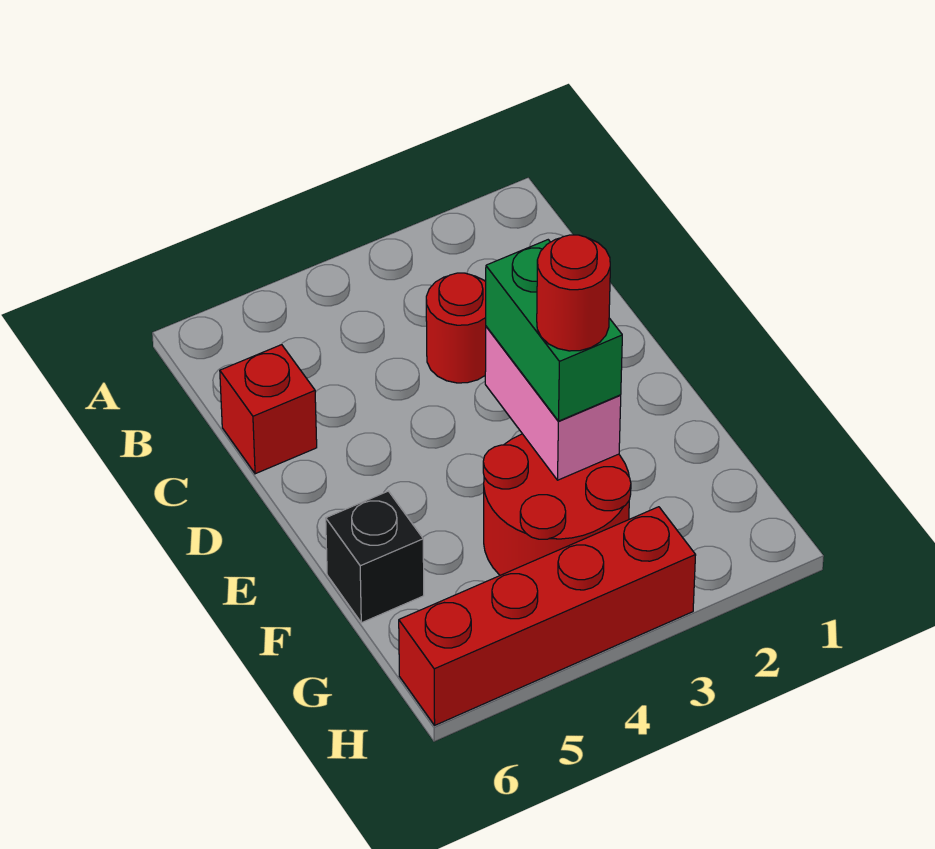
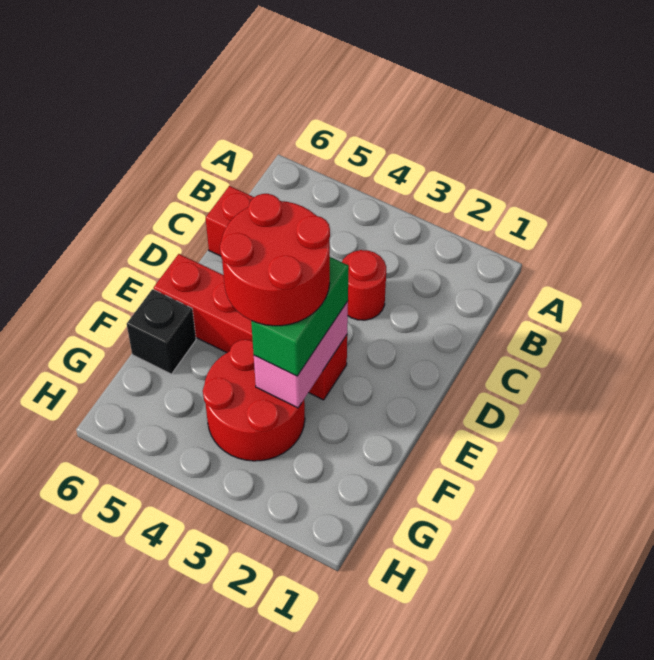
red round brick F3 level 4 -> red round brick E3:F4 level 4
red brick H3:H6 level 1 -> red brick E3:E6 level 1

